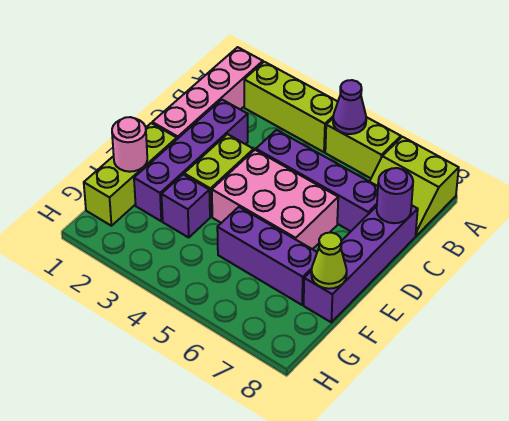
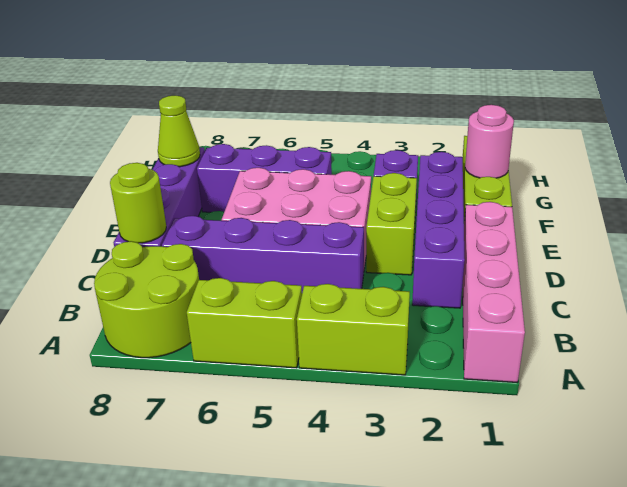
lime brick A2:A4 level 1 -> lime brick A3:A4 level 1
purple cone A5 level 2 -> none
lime slope A7:B8 level 1 top A -> lime round brick A7:B8 level 1
purple round brick C8 level 2 -> lime round brick C8 level 2

